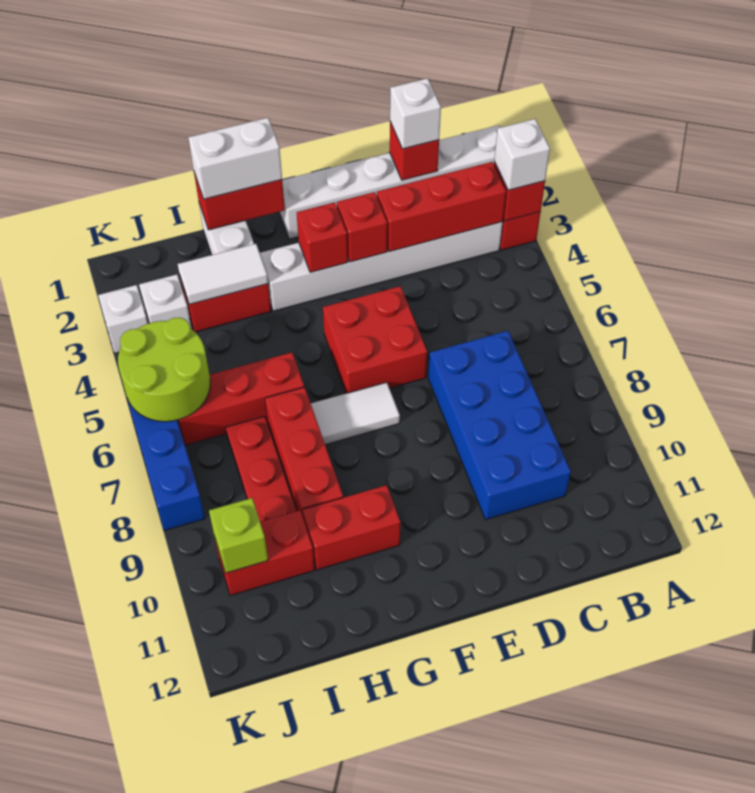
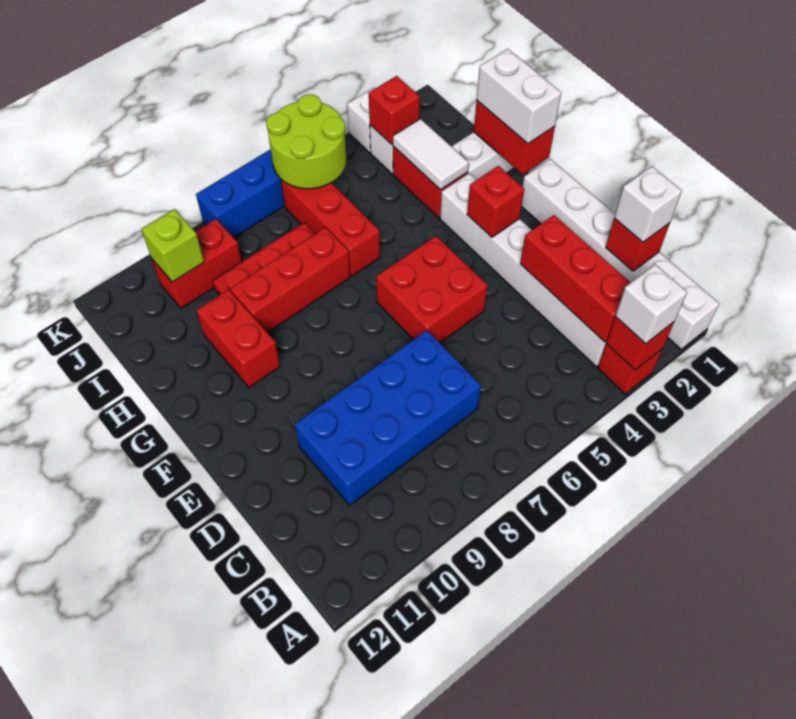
red brick E3 level 2 -> red brick J3 level 2
white tile F7:G7 level 1 -> none
red brick I10:J10 level 1 -> red brick J9:J10 level 1

